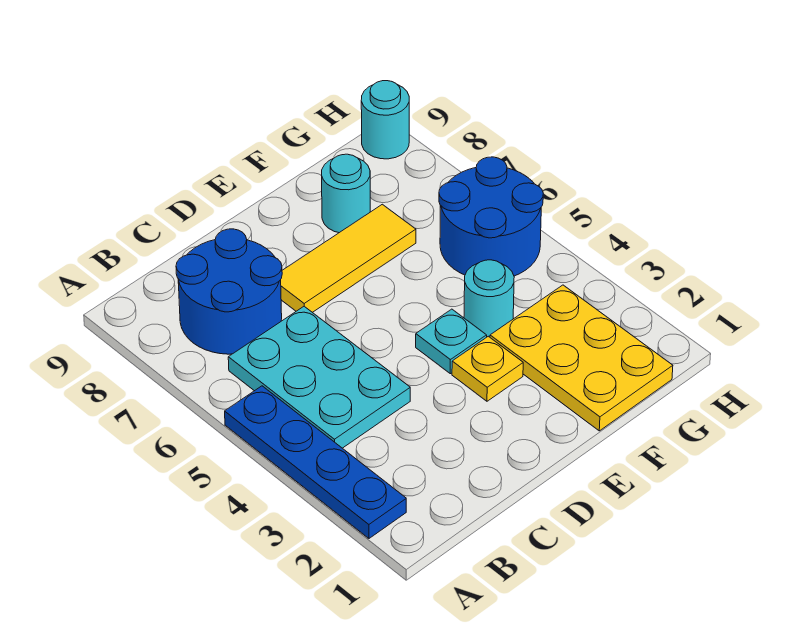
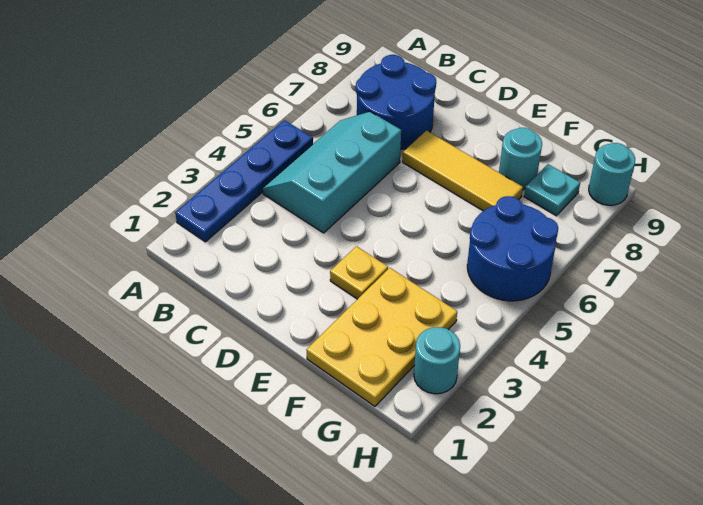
cyan plate B4:C6 level 1 -> cyan slope B4:C6 level 1 top C
cyan plate E4 level 1 -> cyan plate G8 level 1
cyan round brick F4 level 1 -> cyan round brick H2 level 1

